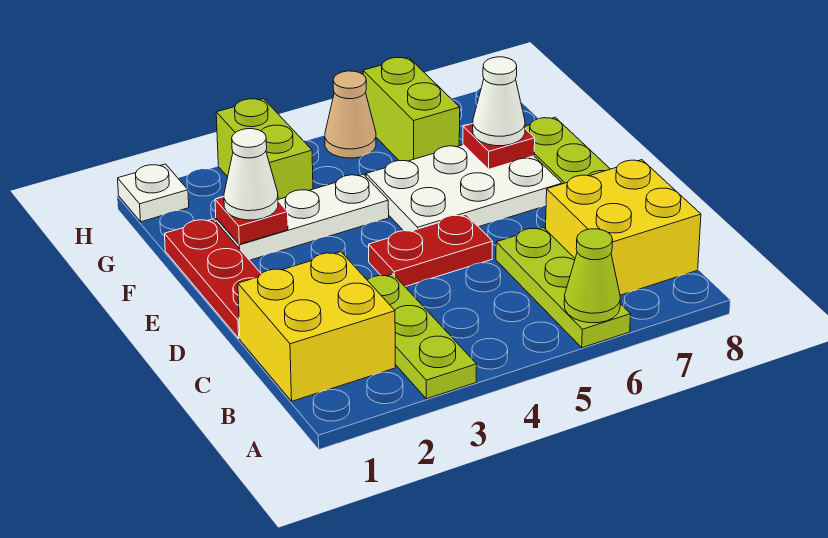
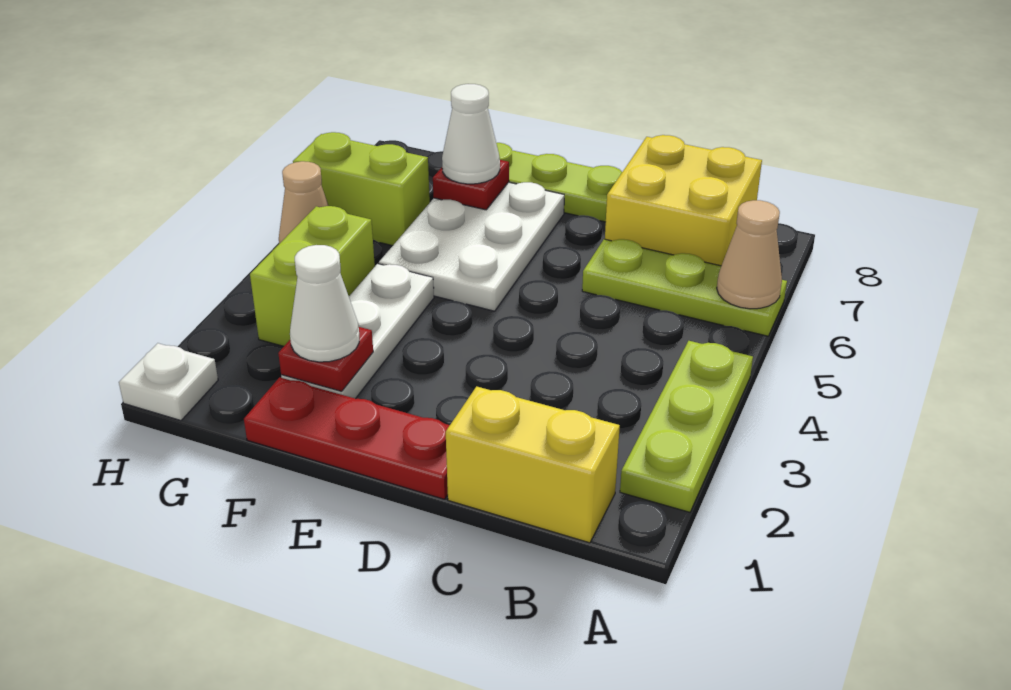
lime plate A3:C3 level 1 -> lime plate A2:A4 level 1
lime cone A6 level 2 -> tan cone A6 level 2
yellow brick B1:C2 level 1 -> yellow brick B1:C1 level 1
red plate D4:D5 level 1 -> none
lime brick G3:H3 level 1 -> lime brick G3:G4 level 1

